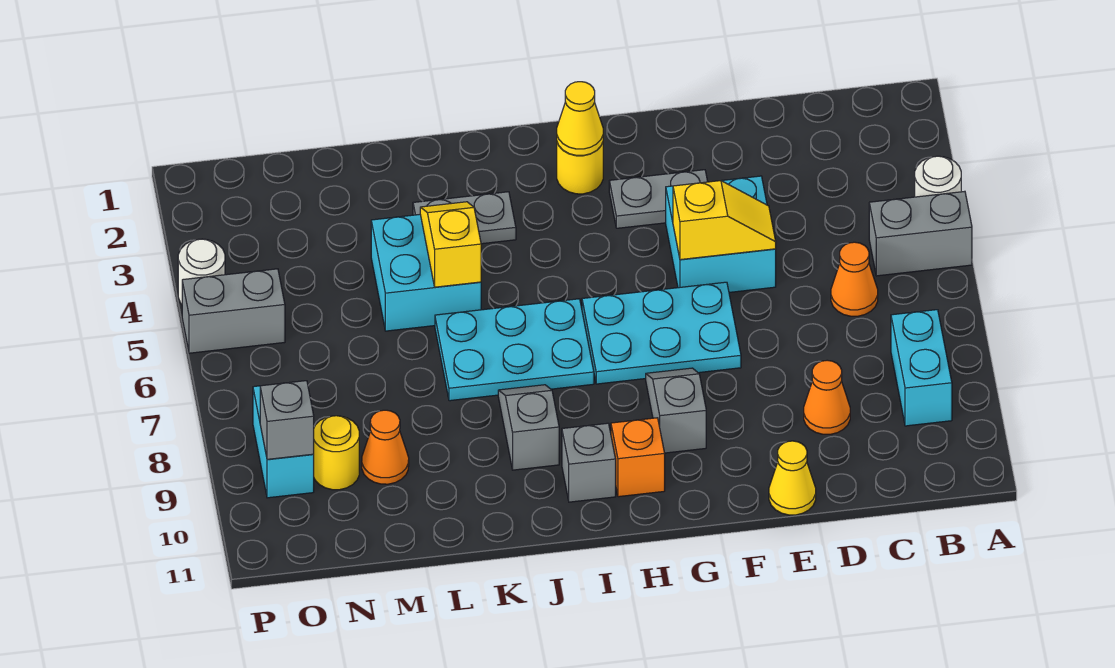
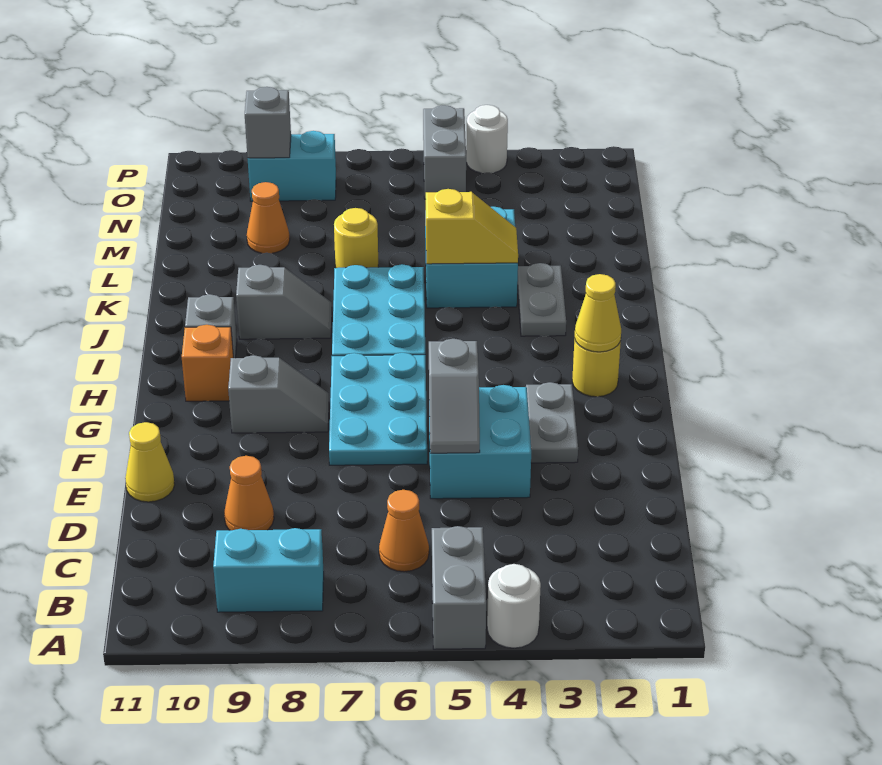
yellow slope E5:F5 level 2 top F -> grey slope E5:F5 level 2 top F
yellow round brick N9 level 1 -> yellow round brick L7 level 1

